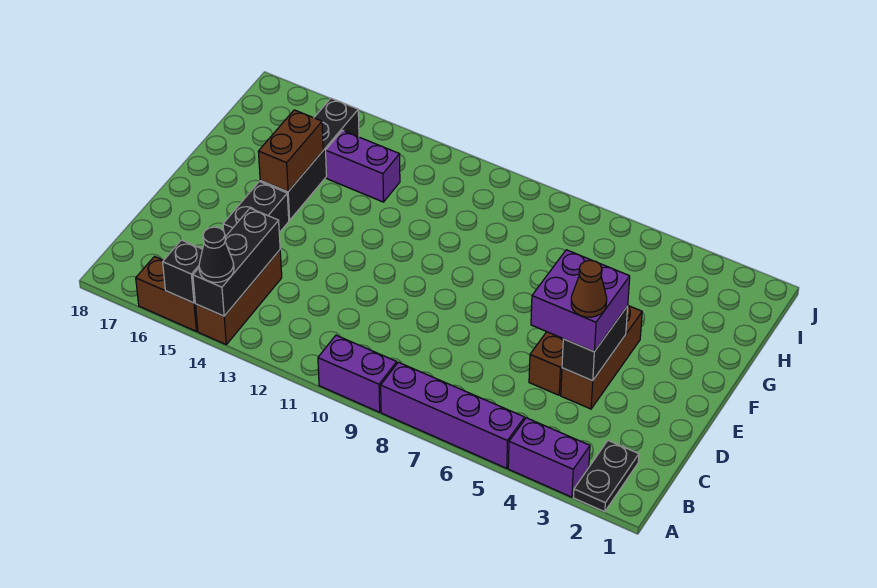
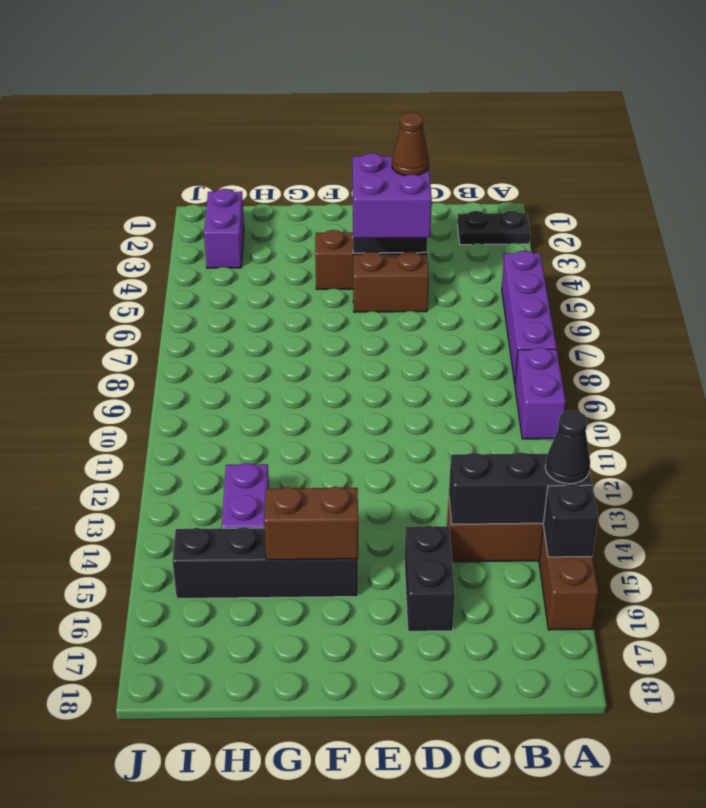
purple brick A3:A4 level 1 -> purple brick I2:I3 level 1
black brick D15:E15 level 1 -> black brick D15:D16 level 1

